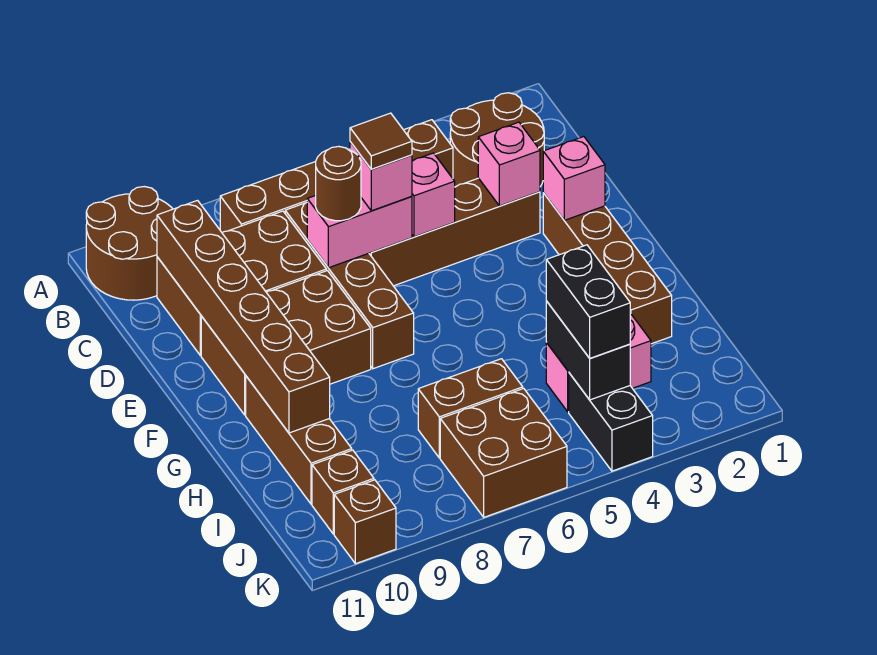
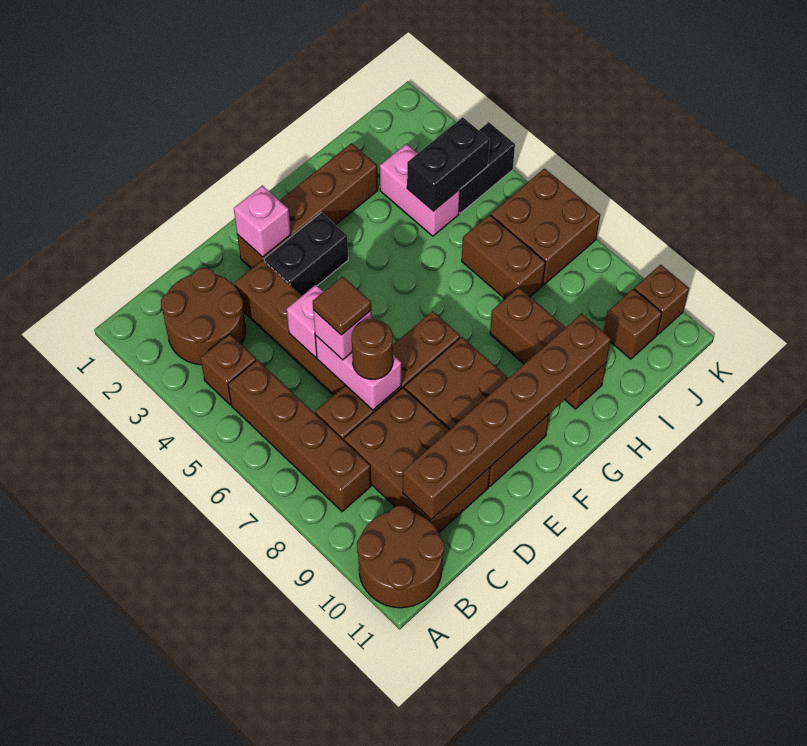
pink brick D3 level 2 -> none
brown brick G10:I10 level 1 -> brown brick H8:H10 level 1
black brick I4:J4 level 3 -> black brick E3:F3 level 1

